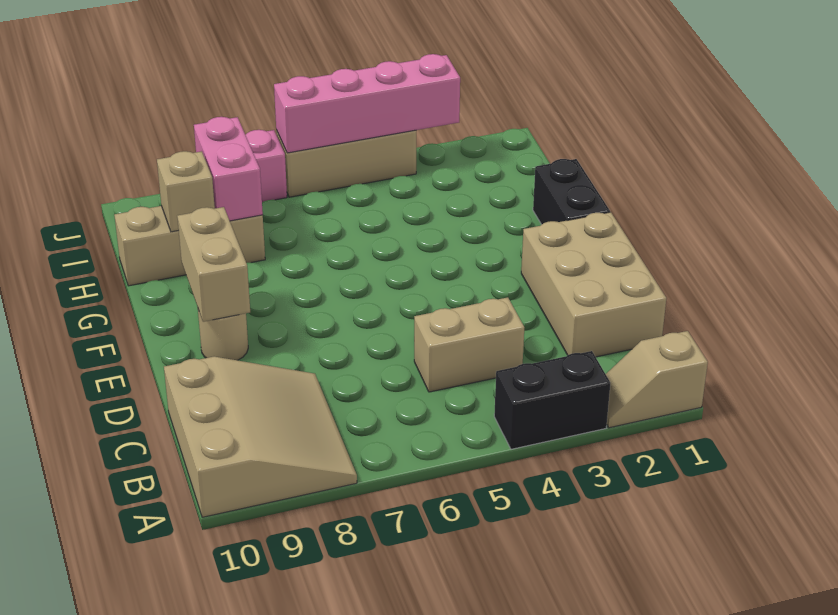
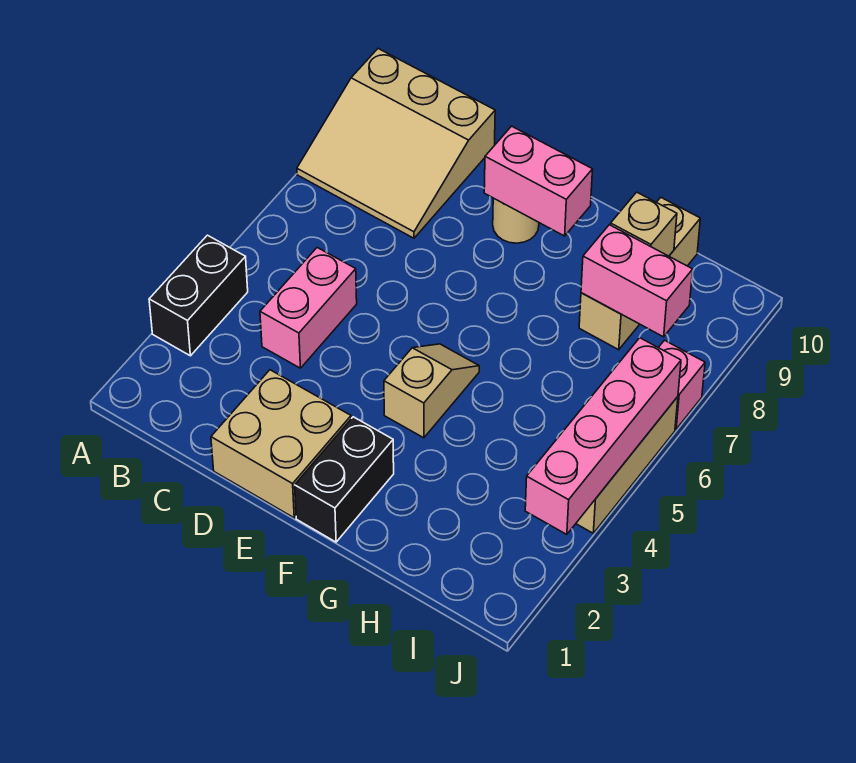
tan slope A1:A2 level 1 top 1 -> tan slope F4:F5 level 1 top 4
tan brick C1:E2 level 1 -> tan brick D1:E2 level 1
tan brick C4:C5 level 1 -> pink brick C4:C5 level 1
tan brick E9:F9 level 2 -> pink brick E9:F9 level 2
black brick F1:G1 level 1 -> black brick F1:F2 level 1

